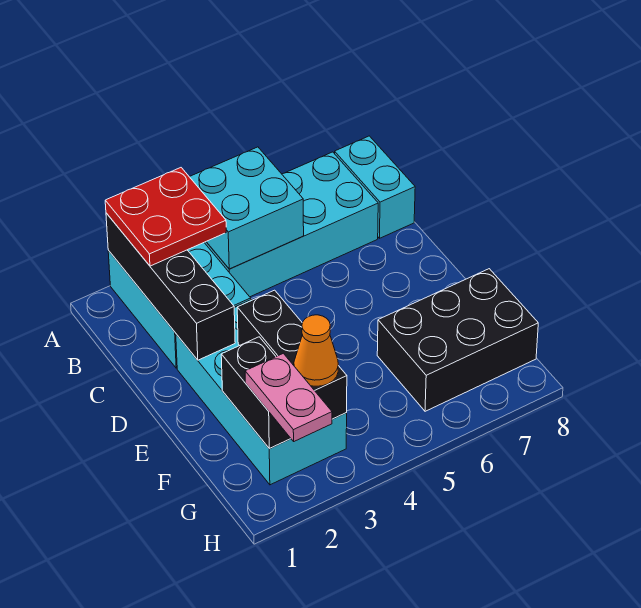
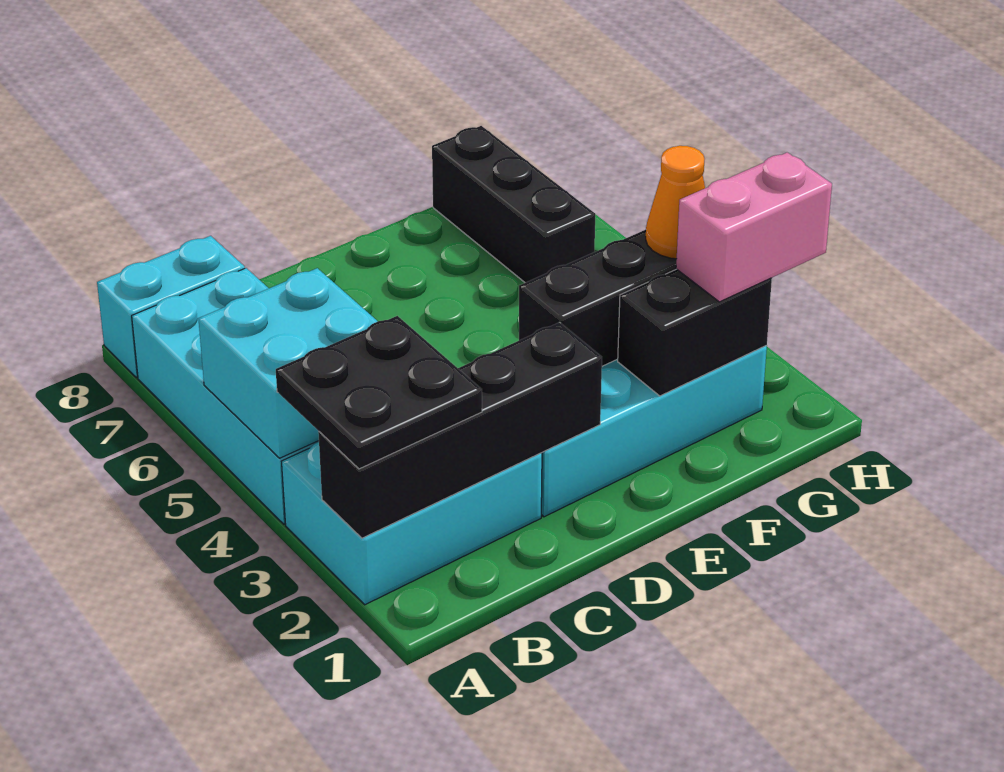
red plate A2:B3 level 3 -> black plate A2:B3 level 3
black brick F6:G8 level 1 -> black brick G6:G8 level 1
pink plate G2:H2 level 3 -> pink brick G2:H2 level 3

